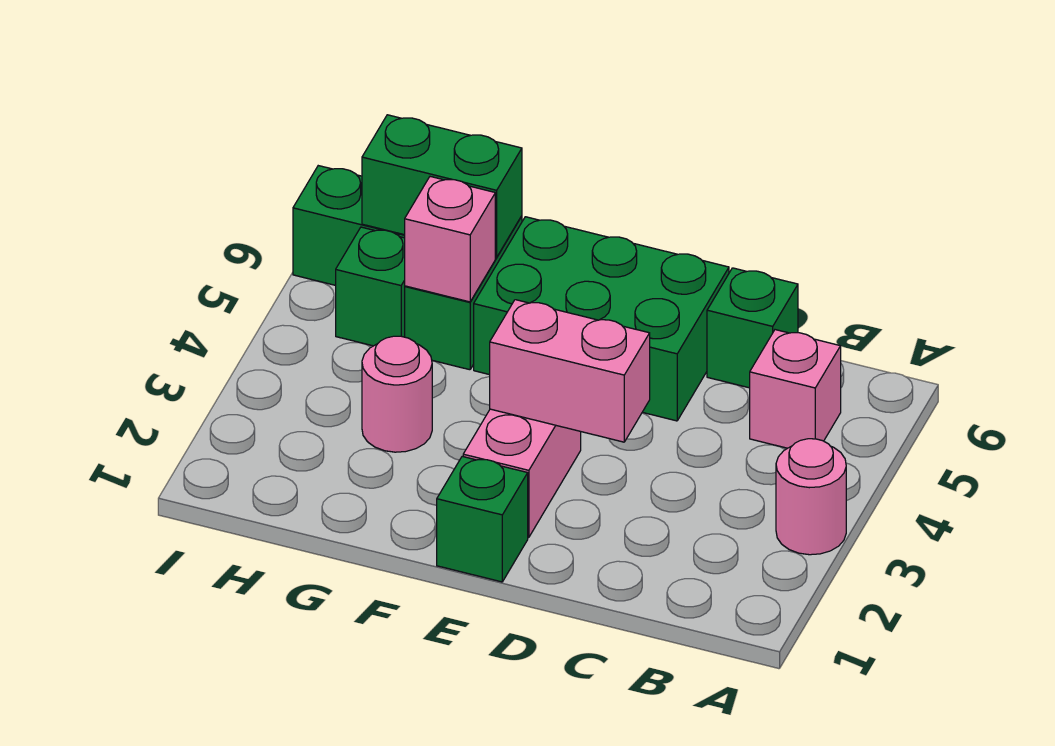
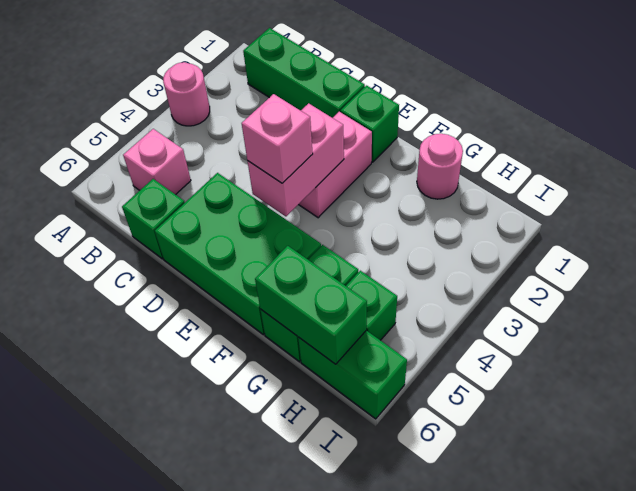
none -> green brick B1:D1 level 1
pink brick D3:E3 level 2 -> pink brick E3:E4 level 2
pink round brick G3 level 1 -> pink round brick G1 level 1
pink brick G5 level 2 -> pink brick E4 level 3

